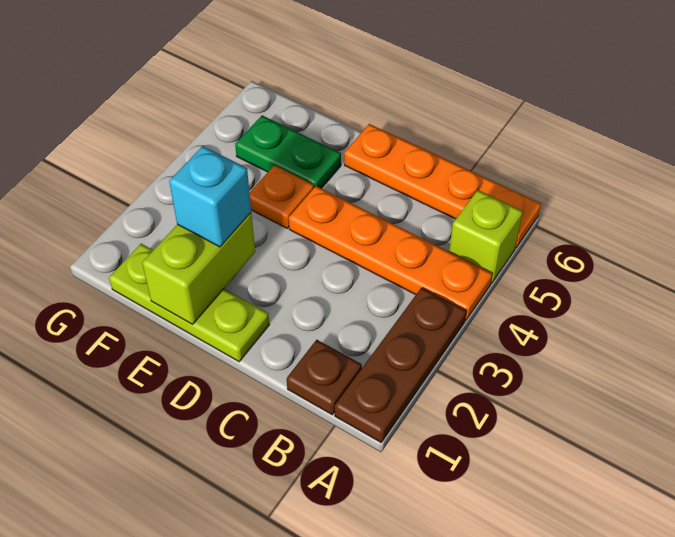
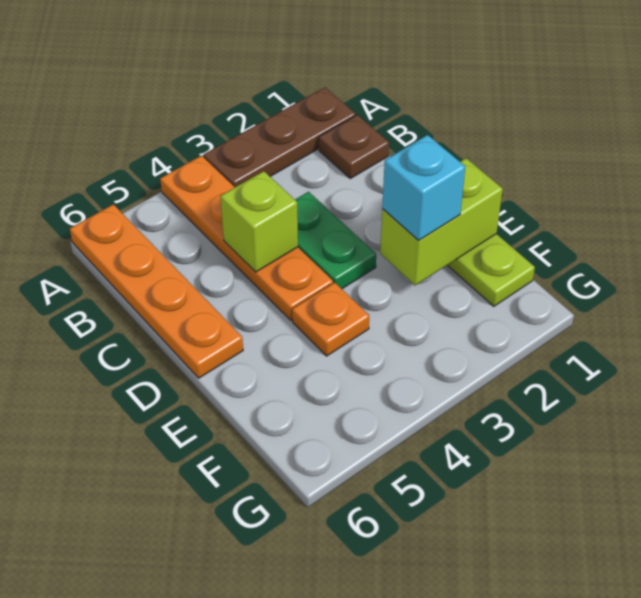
lime brick A5 level 1 -> lime brick C4 level 2
green plate E5:F5 level 1 -> green plate C3:D3 level 1

